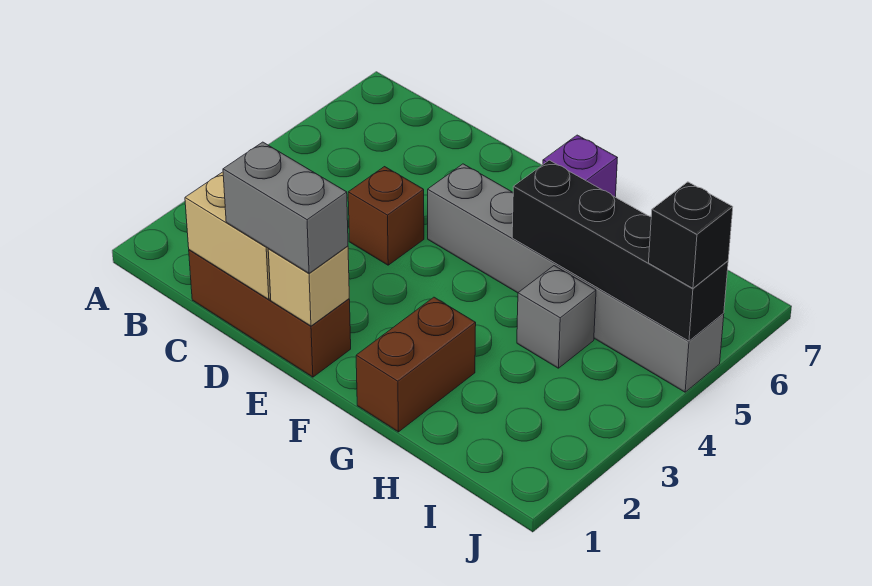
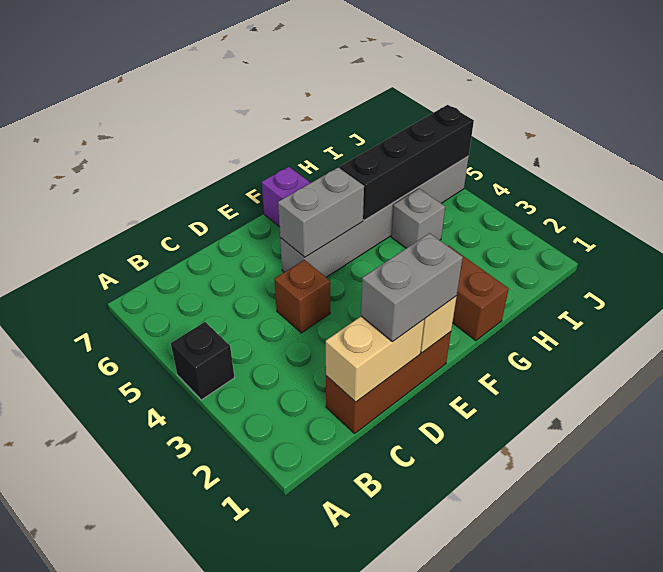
none -> grey brick E5:F5 level 2
black brick J5 level 3 -> black brick A4 level 1

